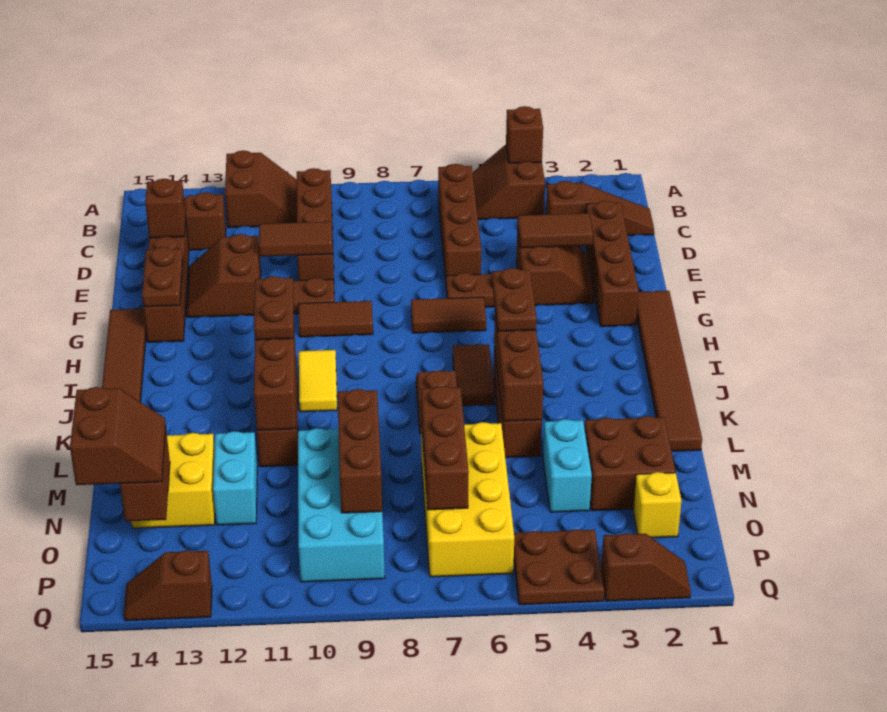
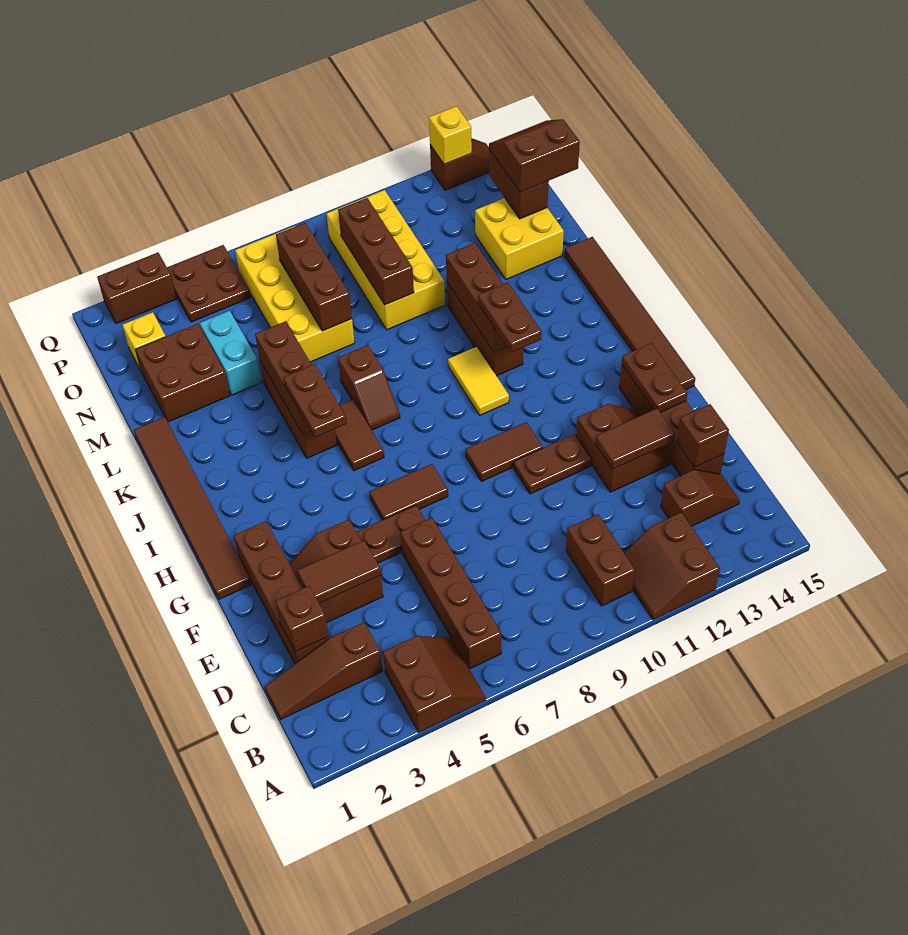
brown brick A4 level 2 -> brown brick D2 level 2
brown brick B10:E10 level 1 -> brown brick B10:C10 level 1
brown tile E10:E11 level 2 -> brown tile E12:E13 level 2
cyan brick M9:P10 level 1 -> yellow brick M9:P10 level 1
cyan brick M12:N12 level 1 -> none
brown slope N14:O15 level 3 top 15 -> brown slope N14:O15 level 3 top N
brown slope Q2:Q3 level 1 top 3 -> brown brick Q2:Q3 level 1
none -> yellow brick Q13 level 2

